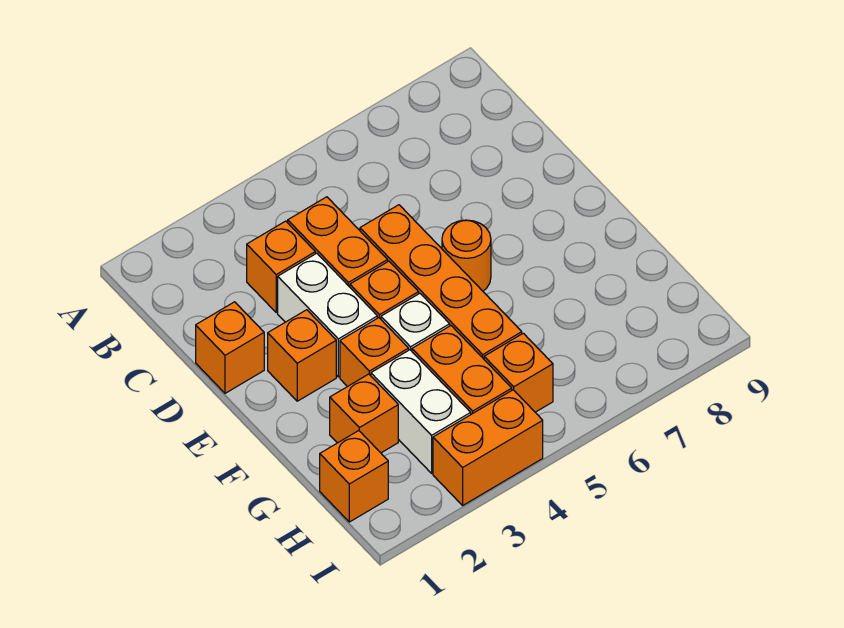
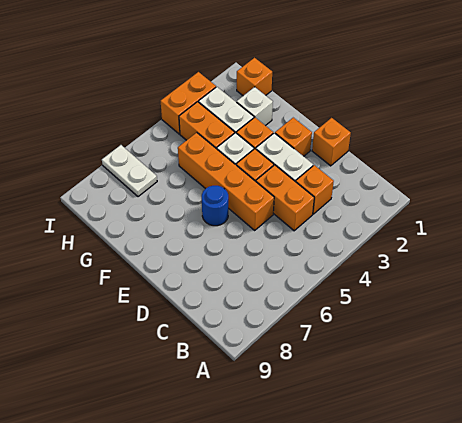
orange round brick E6 level 1 -> blue round brick E6 level 1
orange brick G2 level 1 -> white brick G2 level 1
orange brick H5 level 1 -> none
none -> white plate H7:I7 level 1

